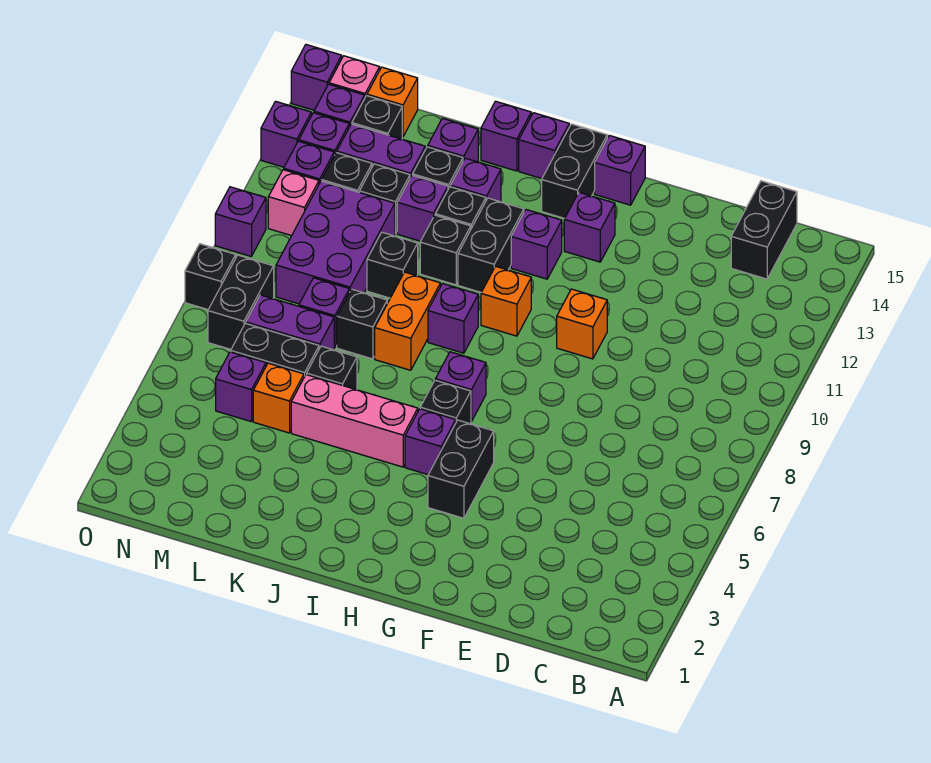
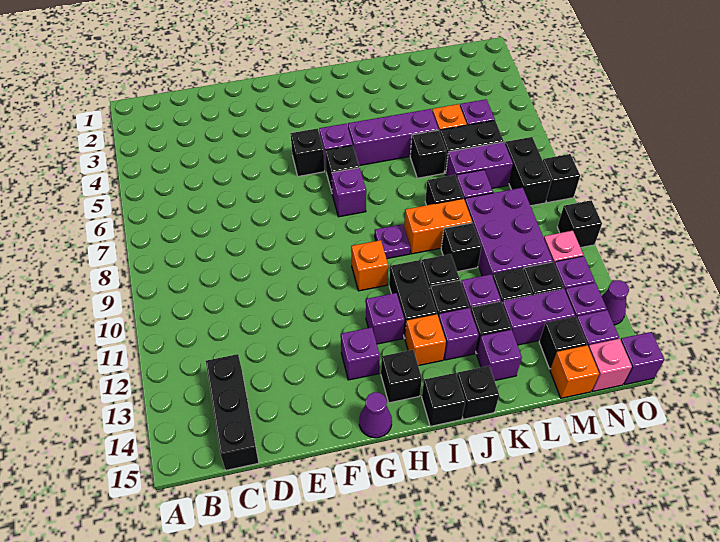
black brick C14:C15 level 1 -> black brick C13:C15 level 1
orange brick F10 level 1 -> orange brick I13 level 1
black brick G4:G5 level 1 -> black brick G5 level 1
purple brick G15 level 1 -> purple cone G15 level 1
black brick H14:H15 level 1 -> black brick H14 level 1
pink brick I5:K5 level 1 -> purple brick I5:K5 level 1
purple brick I9 level 1 -> purple plate I9 level 1
purple brick I15 level 1 -> black brick I15 level 1
orange brick J8:J9 level 1 -> orange brick J9:K9 level 1
purple brick J15 level 1 -> black brick J15 level 1
purple brick O10 level 1 -> black brick O10 level 1
purple brick O13 level 1 -> purple cone O13 level 1

